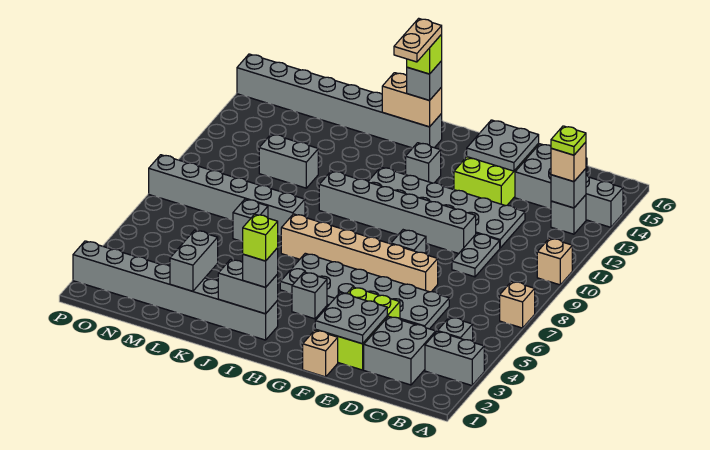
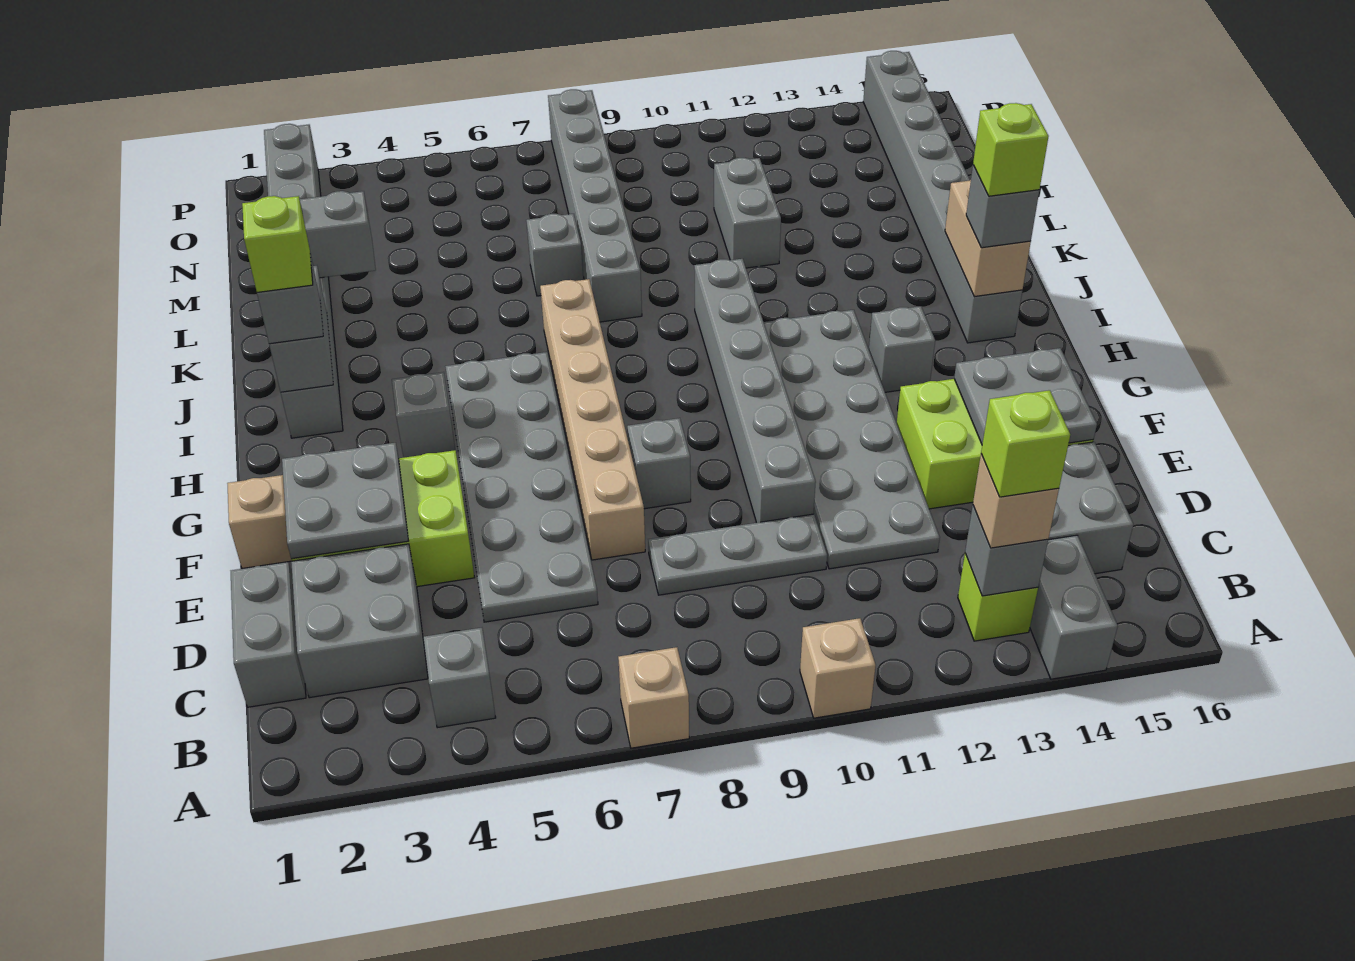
grey brick A3:B3 level 1 -> grey brick C1:D1 level 1
grey brick B13 level 1 -> lime brick B13 level 1
lime plate B13 level 4 -> lime brick B13 level 4
grey plate D9:D10 level 1 -> grey plate D8:D10 level 1
tan plate I14:I15 level 5 -> none

